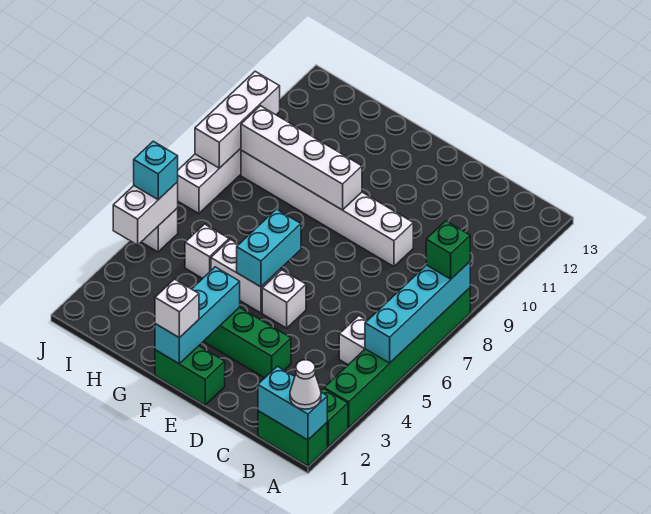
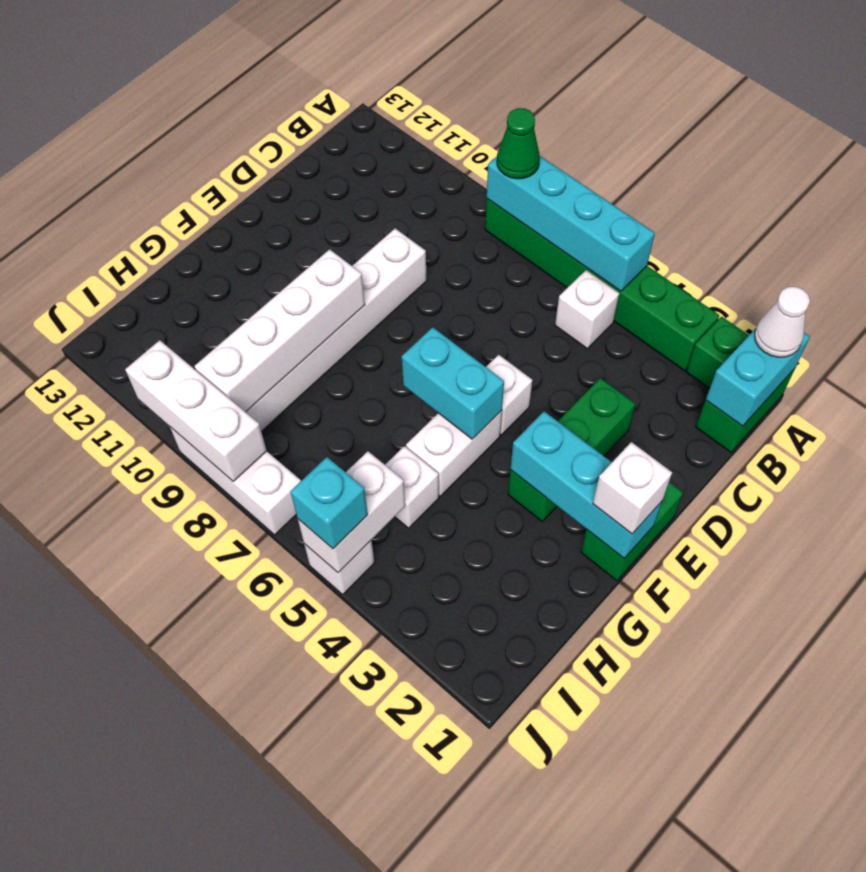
green brick A8 level 3 -> green cone A8 level 3
white brick J4:J5 level 2 -> white brick I5:J5 level 2

